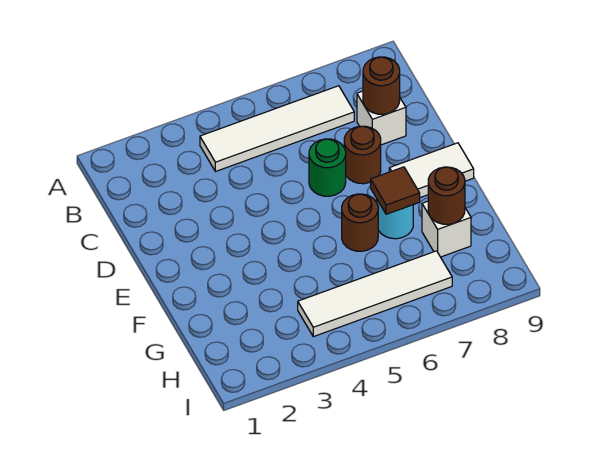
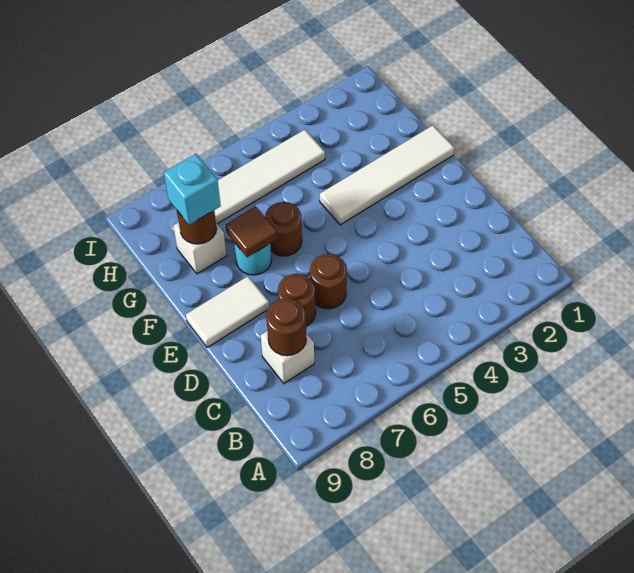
white tile B4:B7 level 1 -> white tile F1:F4 level 1
green round brick D6 level 1 -> brown round brick D6 level 1
none -> cyan brick G8 level 3

